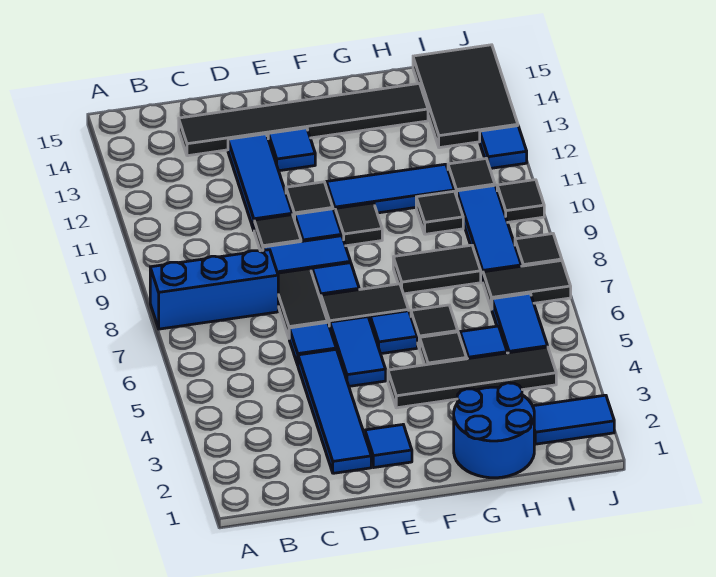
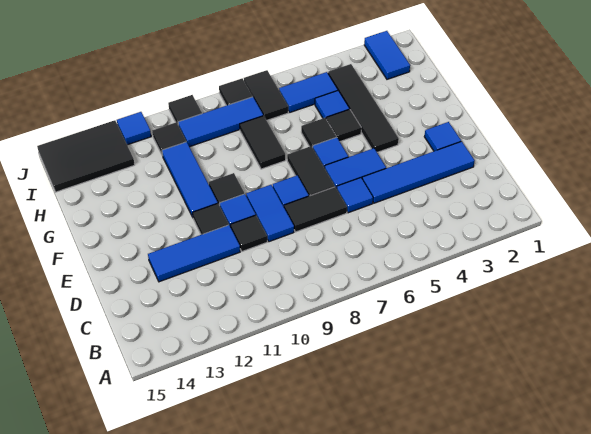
blue brick A8:C8 level 1 -> none
black tile C14:H14 level 1 -> none
blue tile E13 level 1 -> none
blue round brick G1:H2 level 1 -> none
black tile H10 level 1 -> none

